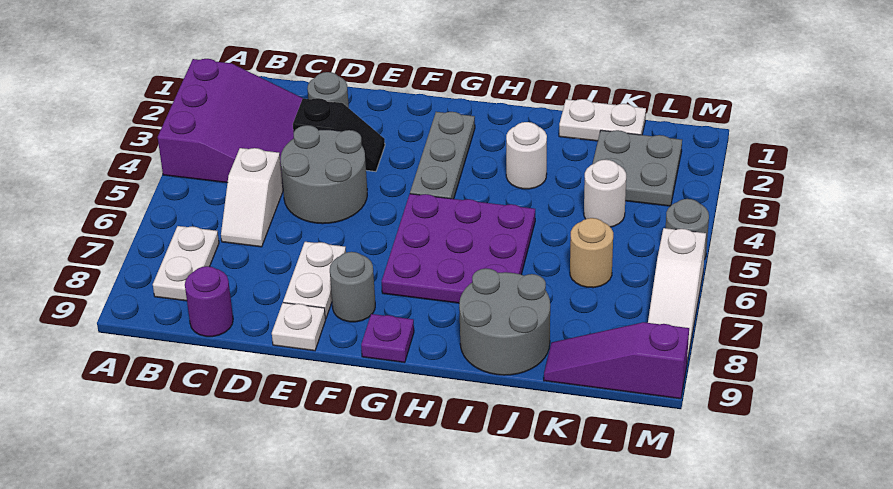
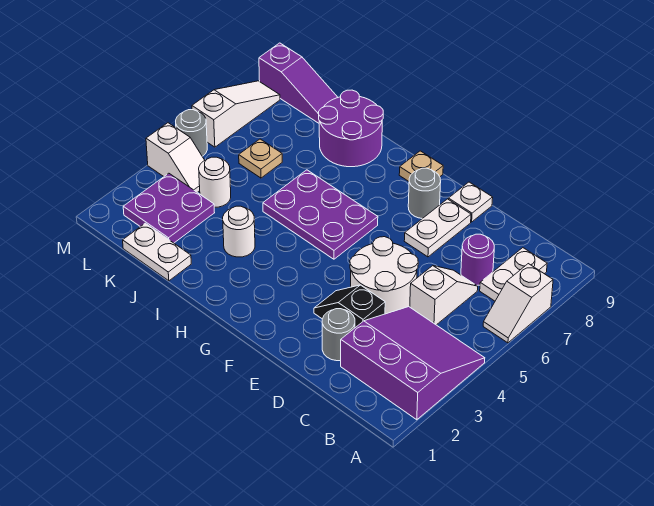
purple slope A2:C4 level 1 top A -> purple slope A2:C4 level 1 top 2
none -> white slope A6:A7 level 1 top 7
purple round brick C9 level 1 -> purple round brick C7 level 1
grey round brick D4:E5 level 1 -> white round brick D4:E5 level 1
grey plate G2:G4 level 1 -> none
purple plate G5:I7 level 1 -> purple plate G5:I6 level 1
purple plate G9 level 1 -> tan plate G9 level 1
grey round brick I8:J9 level 1 -> purple round brick I8:J9 level 1
grey plate K2:L3 level 1 -> purple plate K2:L3 level 1
tan round brick K6 level 1 -> tan plate K6 level 1
none -> white slope L4:M4 level 1 top M

